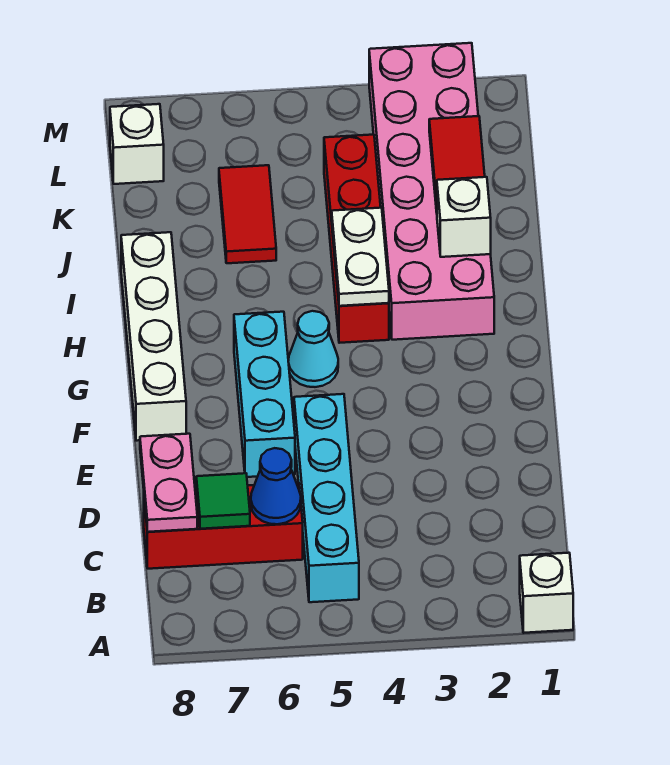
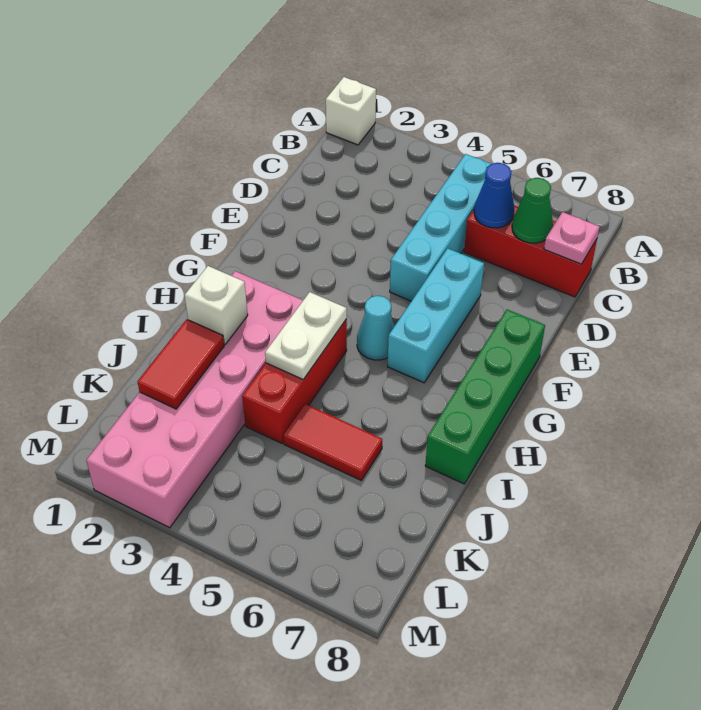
green tile C7 level 2 -> green cone C7 level 2
pink plate C8:D8 level 2 -> pink plate C8 level 2
white brick F8:I8 level 1 -> green brick F8:I8 level 1
red brick H4:K4 level 1 -> red brick H4:J4 level 1
red tile J6:K6 level 1 -> red tile J5:J6 level 1
white brick L8 level 1 -> none

